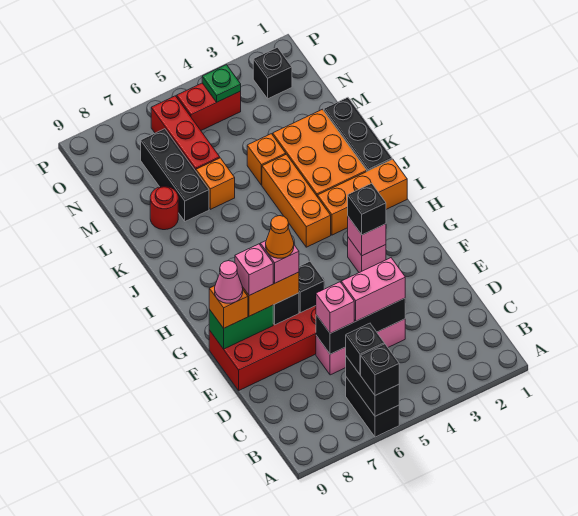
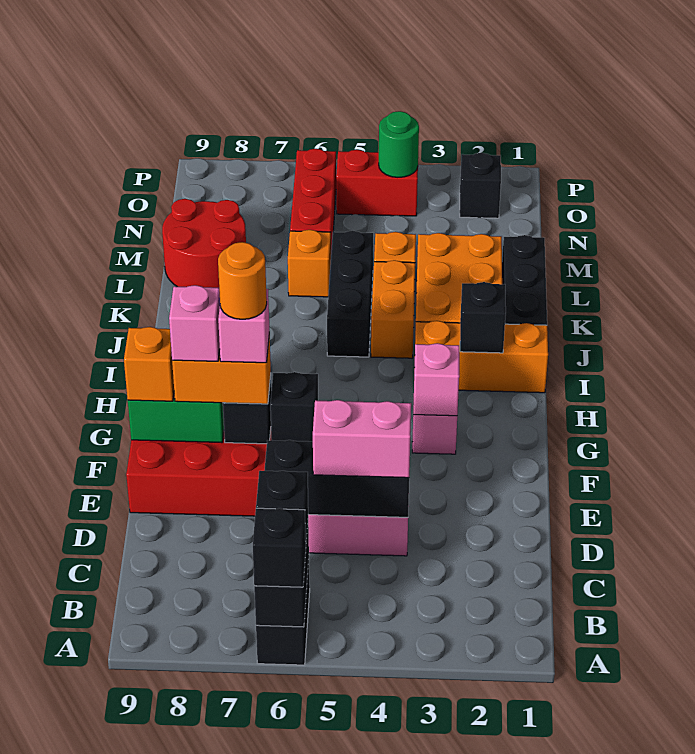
pink brick D6 level 3 -> none
orange cone F7 level 5 -> orange round brick F7 level 5
pink cone F9 level 4 -> none
black brick G3 level 3 -> black brick I2 level 2
orange brick I4:K4 level 1 -> orange brick J4:K4 level 1
black brick L7:N7 level 1 -> black brick J5:L5 level 1
red round brick L8 level 1 -> red round brick L8:M9 level 1
green plate O4 level 2 -> green round brick O4 level 2

